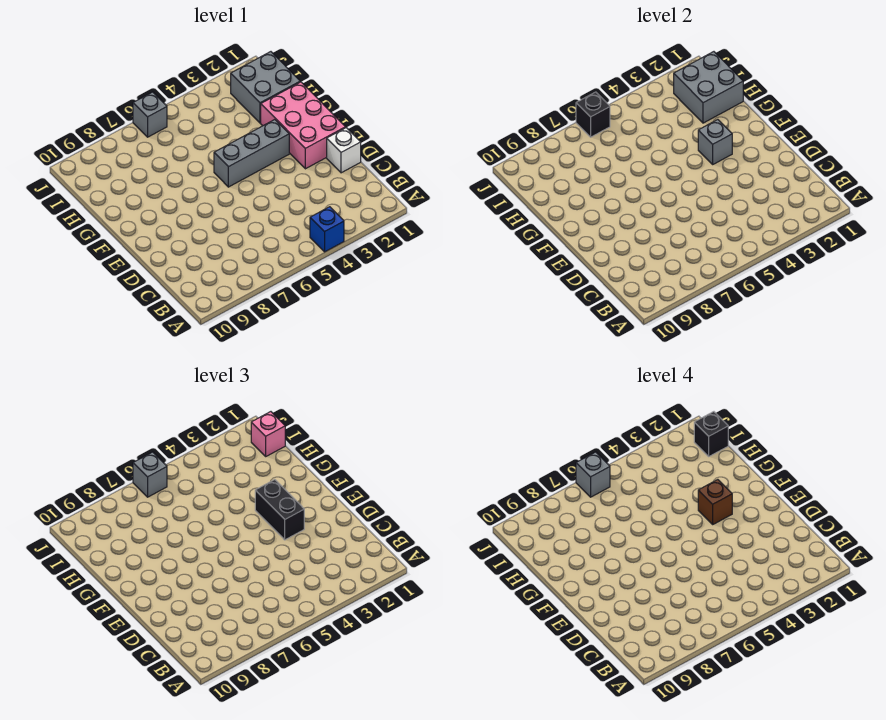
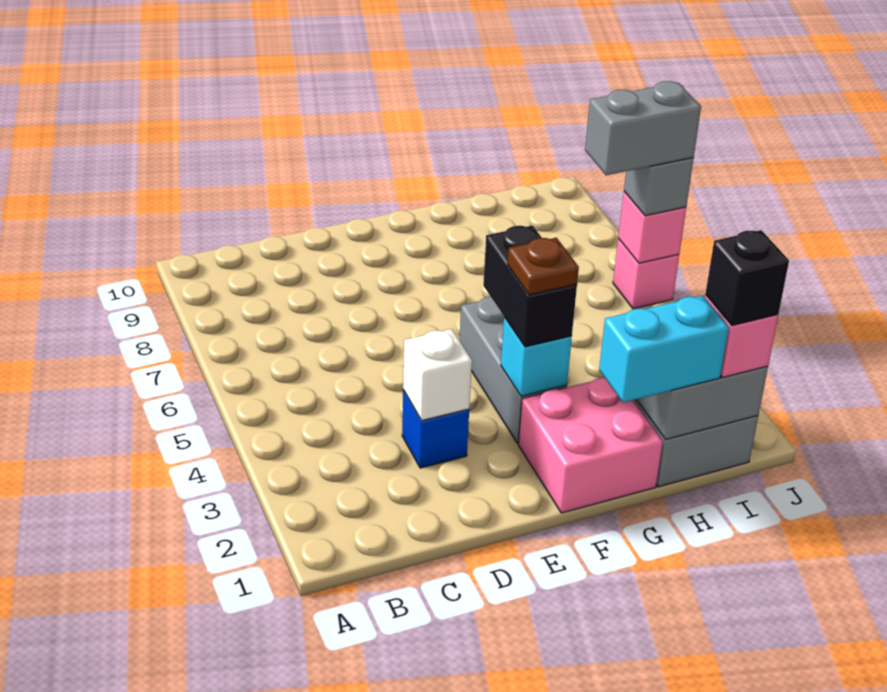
blue brick A4 level 1 -> blue brick D3 level 1
white brick D1 level 1 -> white brick D3 level 2
pink brick E1:G2 level 1 -> pink brick F1:G2 level 1
black brick E3:F3 level 3 -> black brick F3:F4 level 3
grey brick F3 level 2 -> cyan brick F3 level 2
brown brick F3 level 4 -> brown plate F3 level 4
none -> cyan brick G1:H1 level 3
grey brick J6 level 1 -> pink brick J6 level 1
black brick J6 level 2 -> pink brick J6 level 2
grey brick J6 level 4 -> grey brick I6:J6 level 4

